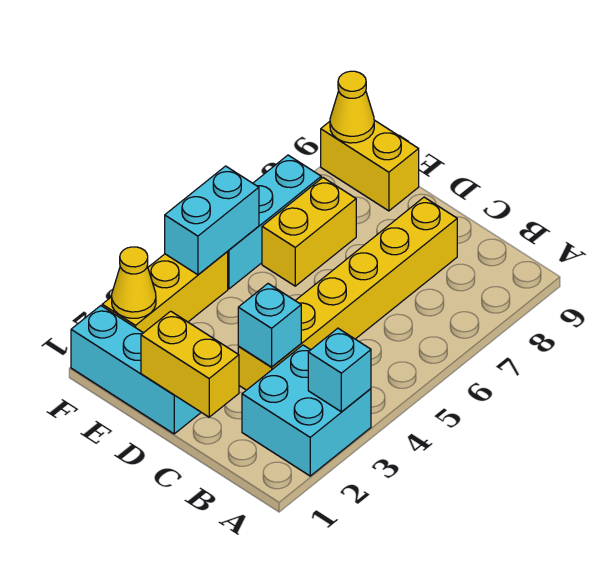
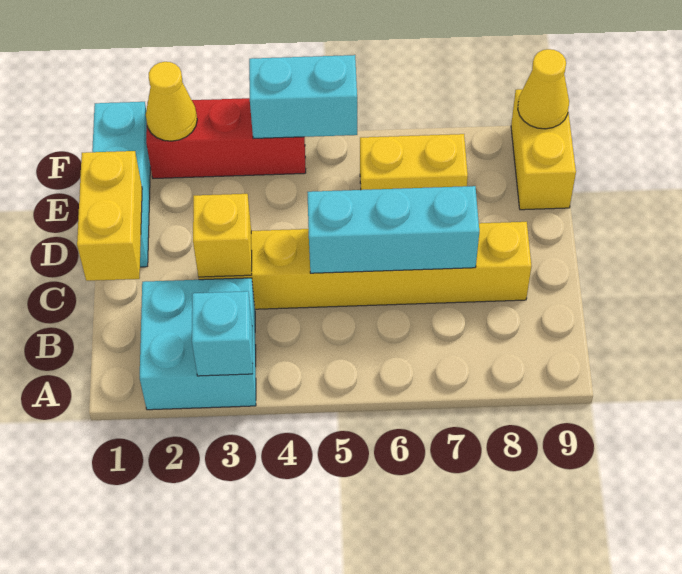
cyan brick C3 level 2 -> yellow brick C3 level 2
yellow brick F2:F4 level 1 -> red brick F2:F4 level 1
cyan brick F5:F7 level 1 -> cyan brick C5:C7 level 2

